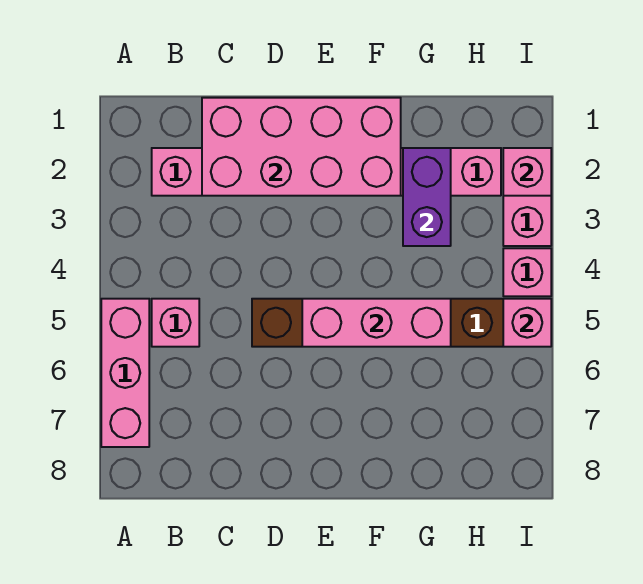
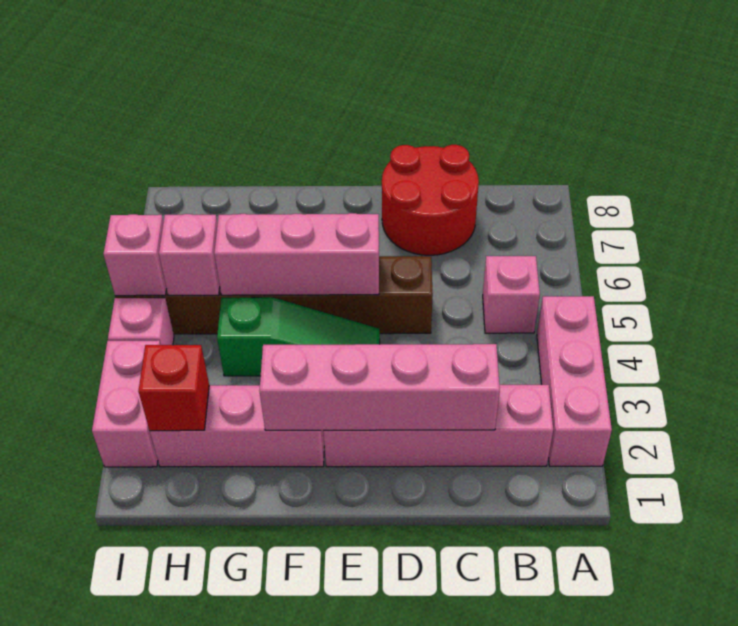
pink brick A5:A7 level 1 -> pink brick A2:A4 level 1
pink brick C1:F2 level 2 -> pink brick C2:F2 level 2
none -> red round brick C7:D8 level 1
none -> green slope E4:G4 level 1 top G
purple brick G2:G3 level 2 -> none
none -> red brick H2 level 2
pink brick I2 level 2 -> pink brick H5 level 2

